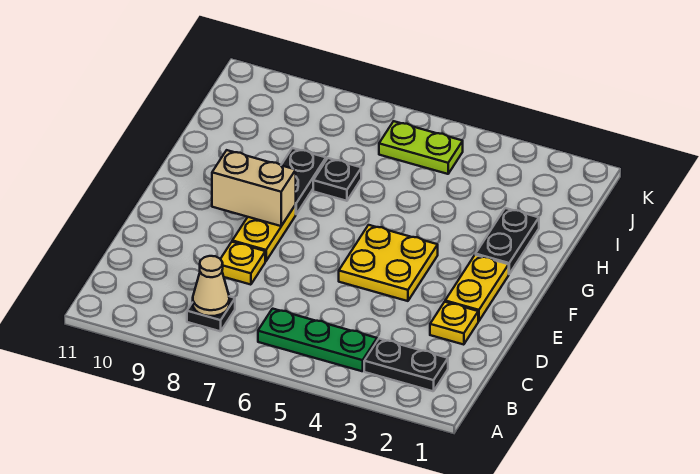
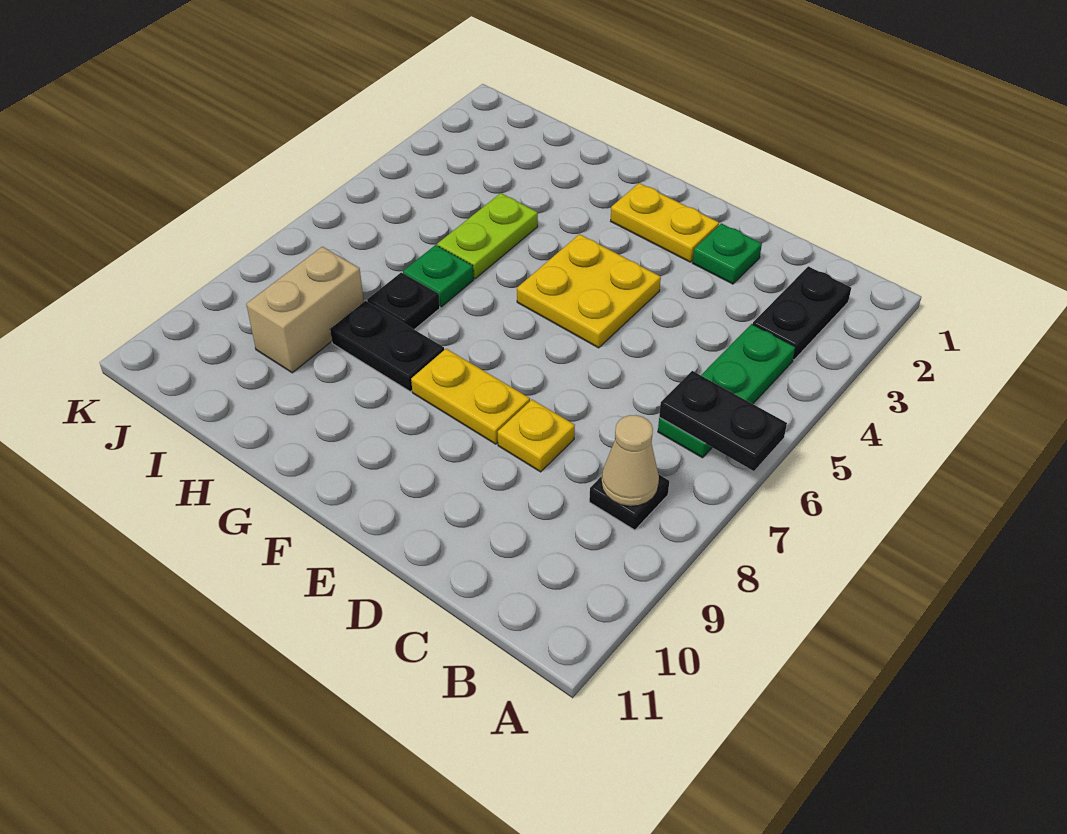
yellow plate D2 level 1 -> green plate D2 level 1
tan brick F8:F9 level 2 -> tan brick I8:I9 level 1
black plate G2:H2 level 1 -> black plate A6:B6 level 2
none -> green plate H6 level 1
lime plate J5:J6 level 1 -> lime plate H4:H5 level 1

